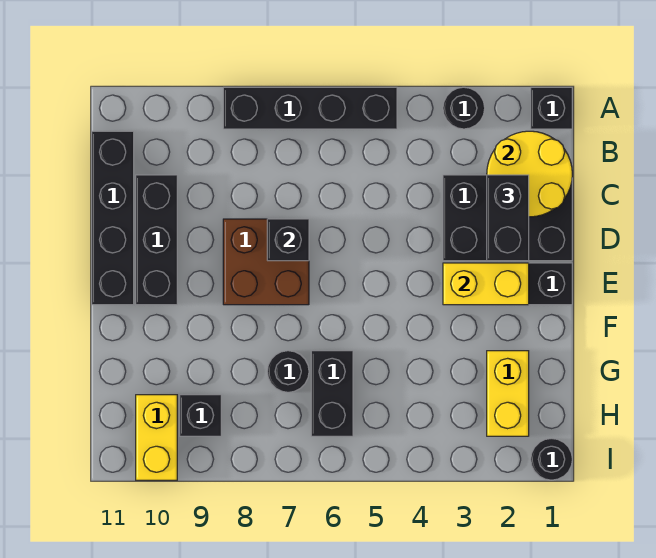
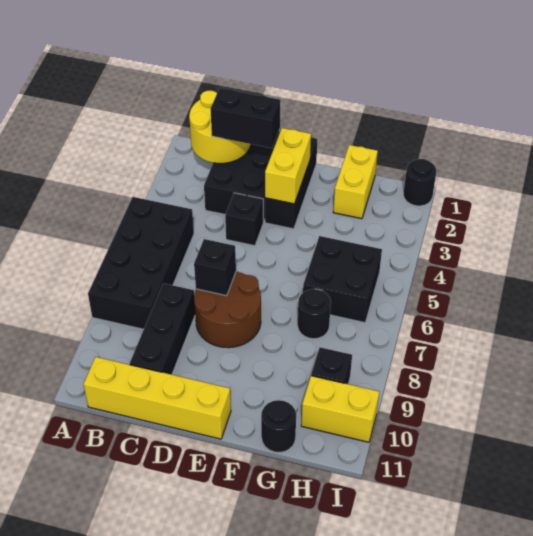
black brick A1 level 1 -> black brick D4 level 1
black round brick A3 level 1 -> black round brick G11 level 1
black brick A5:A8 level 1 -> black brick A5:B8 level 1
black brick B11:E11 level 1 -> yellow brick B11:E11 level 1
black brick C10:E10 level 1 -> black brick C8:C10 level 1
brown brick D7:E8 level 1 -> brown round brick D7:E8 level 1
yellow brick G2:H2 level 1 -> yellow brick G1:G2 level 1
black brick G6:H6 level 1 -> black brick G5:H6 level 1

